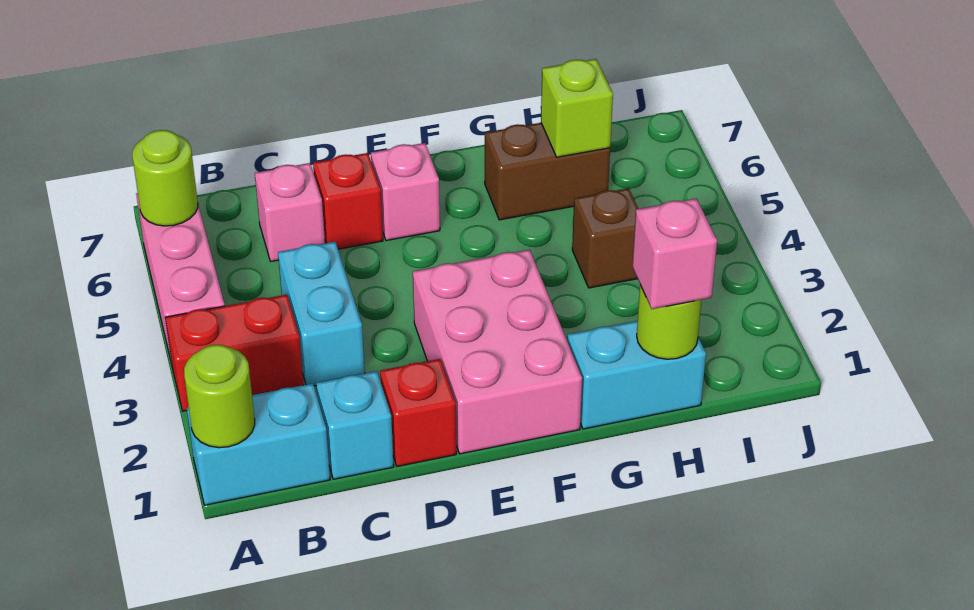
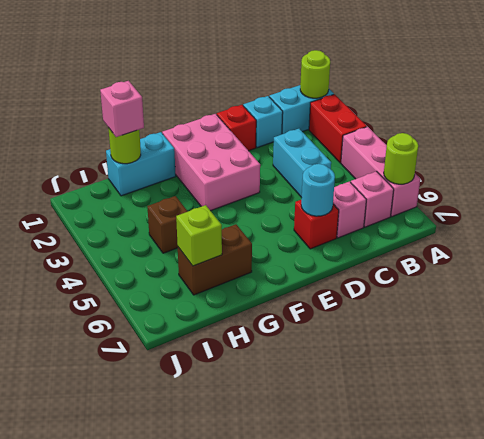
red brick A3:B3 level 1 -> red brick A2:A3 level 1
none -> cyan round brick D6 level 2
pink brick E6 level 1 -> pink brick B6 level 1

